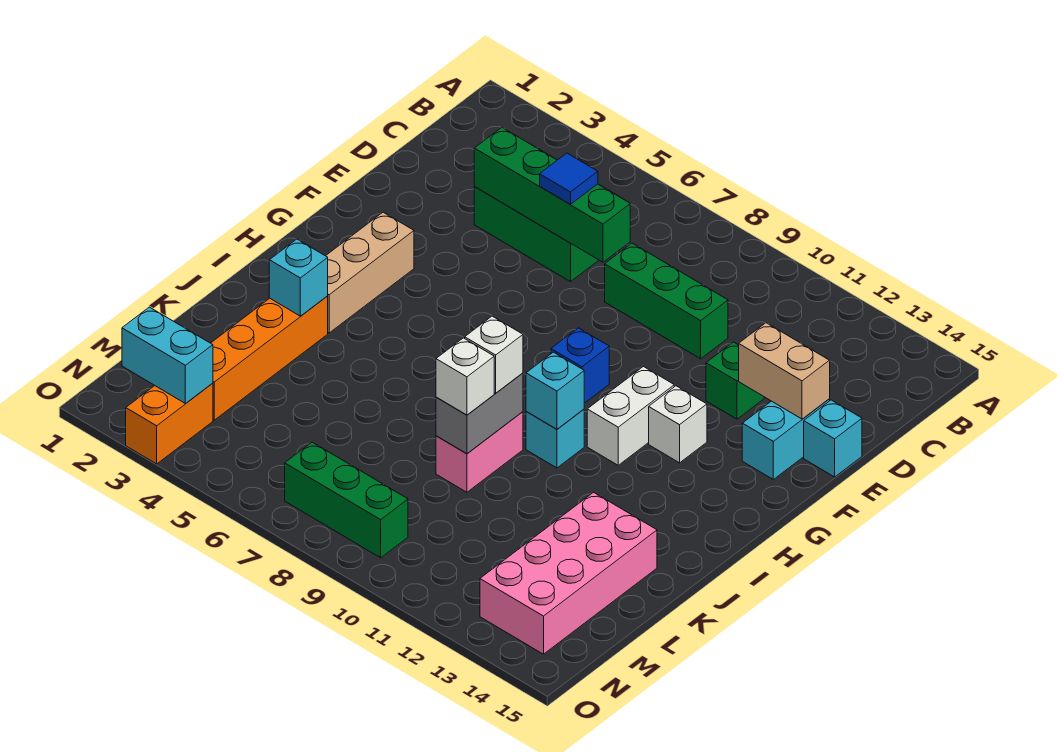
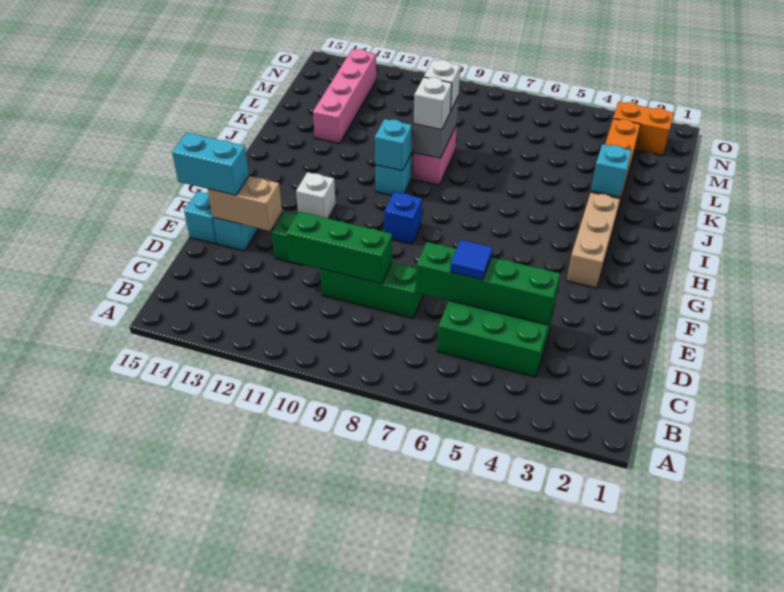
white brick G11:H11 level 1 -> none
pink brick K13:N14 level 1 -> pink brick K13:N13 level 1
cyan brick N2:N3 level 2 -> cyan brick E14:E15 level 3
orange brick N3:O3 level 1 -> orange brick N2:N3 level 1
green brick N7:N9 level 1 -> green brick D9:D11 level 2

